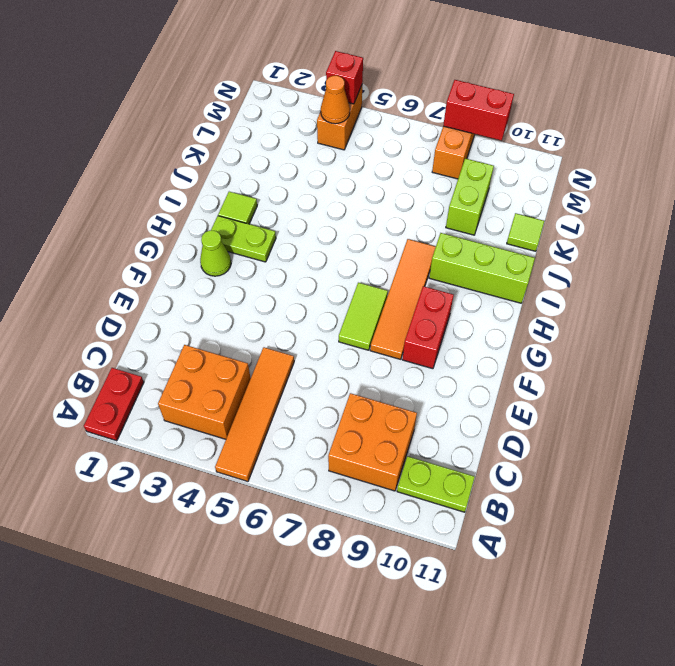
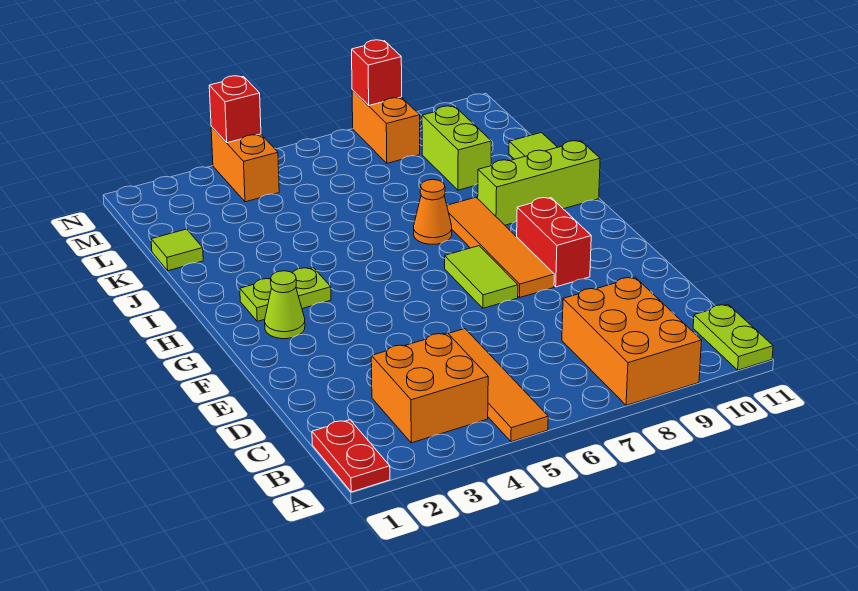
orange brick B8:C9 level 1 -> orange brick A8:C9 level 1
lime plate B10:B11 level 1 -> lime plate A11:B11 level 1
lime tile I2 level 1 -> lime tile K1 level 1
orange cone M4 level 2 -> orange cone I7 level 1
red brick N8:N9 level 2 -> red brick N8 level 2

